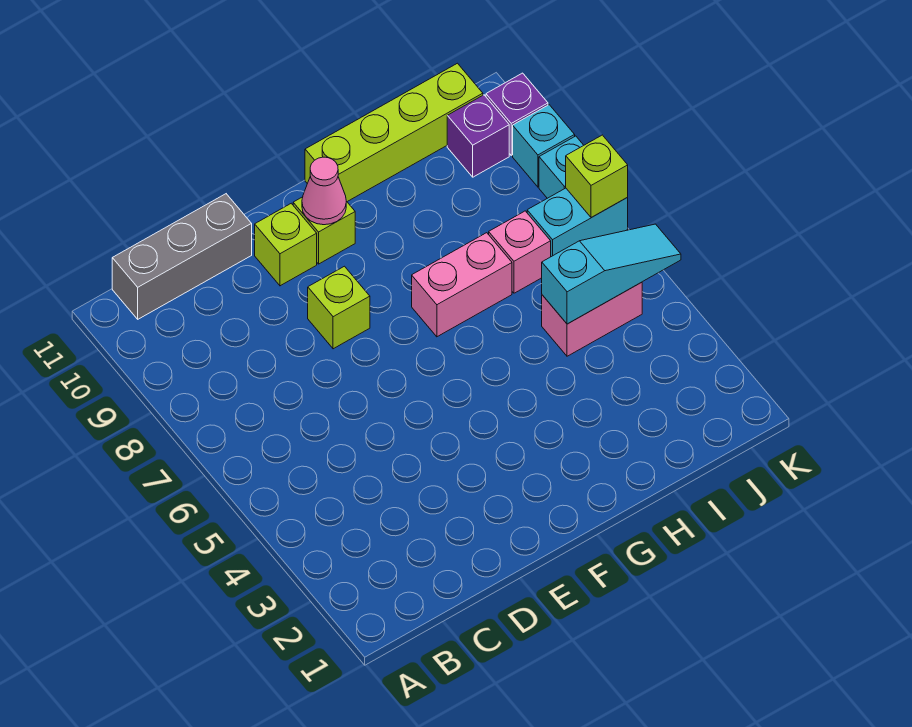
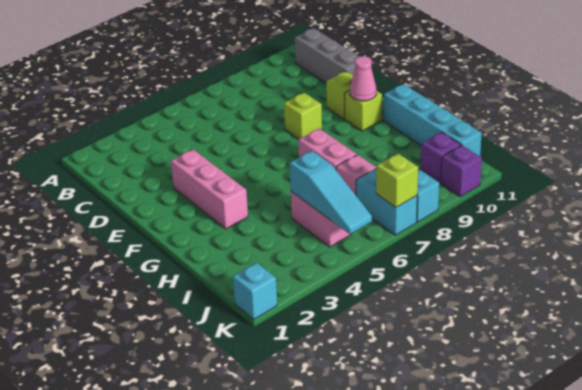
none -> pink brick E3:G3 level 1
lime brick G11:J11 level 1 -> cyan brick G11:J11 level 1
cyan brick K9 level 1 -> cyan brick K1 level 1

